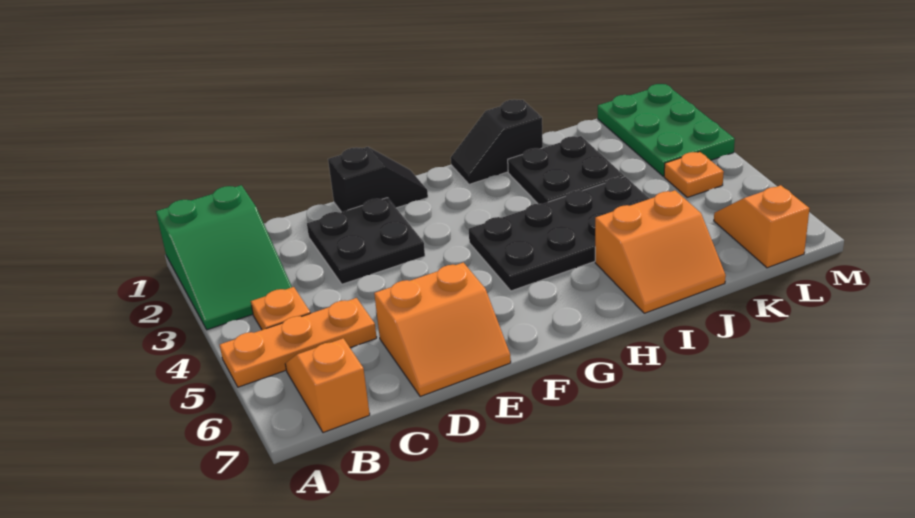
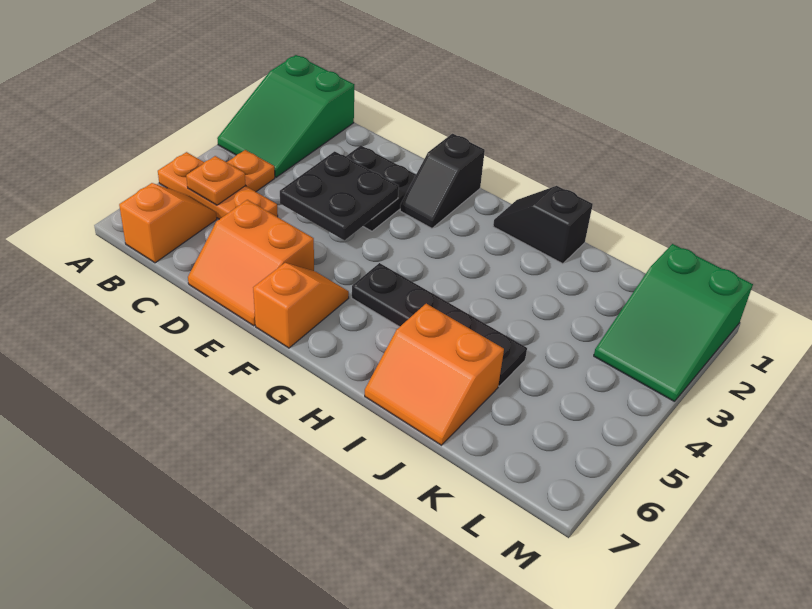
black slope E1:F1 level 1 top E -> black slope F1:F2 level 1 top 1
black plate G4:J5 level 1 -> black plate G5:J5 level 1
black plate I2:J3 level 1 -> black plate D3:E4 level 2
green plate L1:M3 level 1 -> green slope L1:M3 level 1 top 1
orange plate L4 level 1 -> orange plate B5 level 2
orange slope L6:L7 level 1 top 7 -> orange slope F6:F7 level 1 top 7

